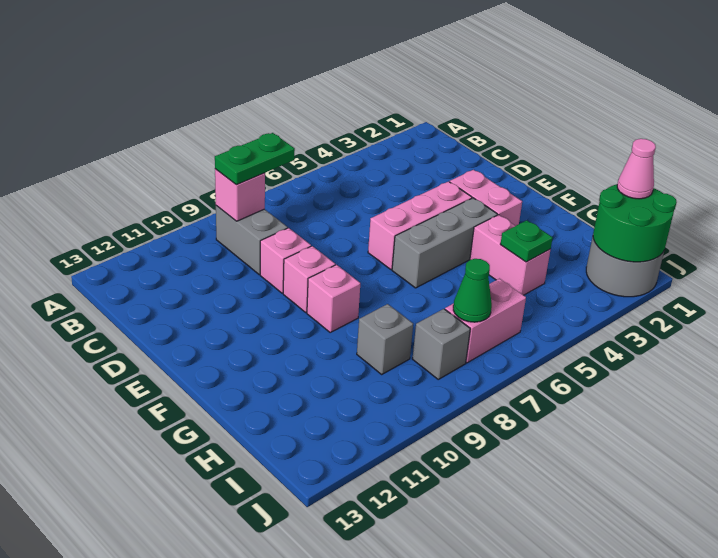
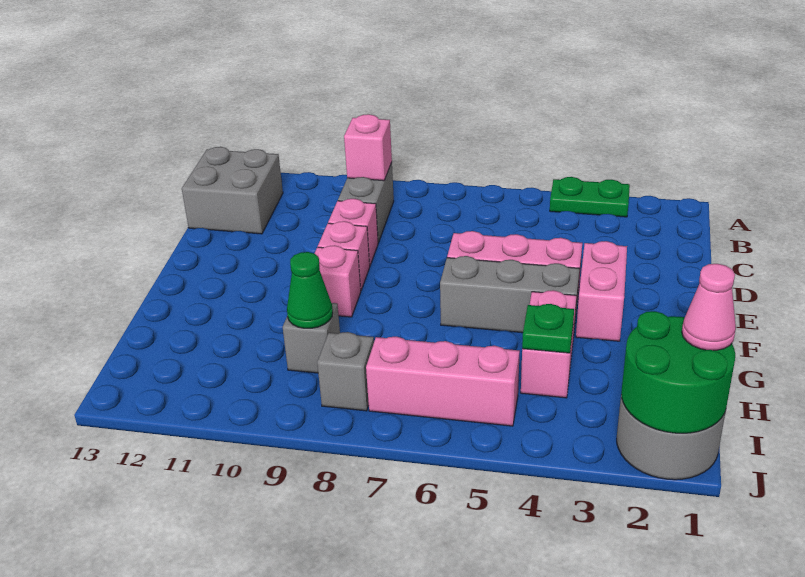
green plate B8:B9 level 3 -> green plate A3:A4 level 1
none -> grey brick B12:C13 level 1
pink brick I6:I7 level 1 -> pink brick I5:I7 level 1
green cone I7 level 2 -> green cone H9 level 2

